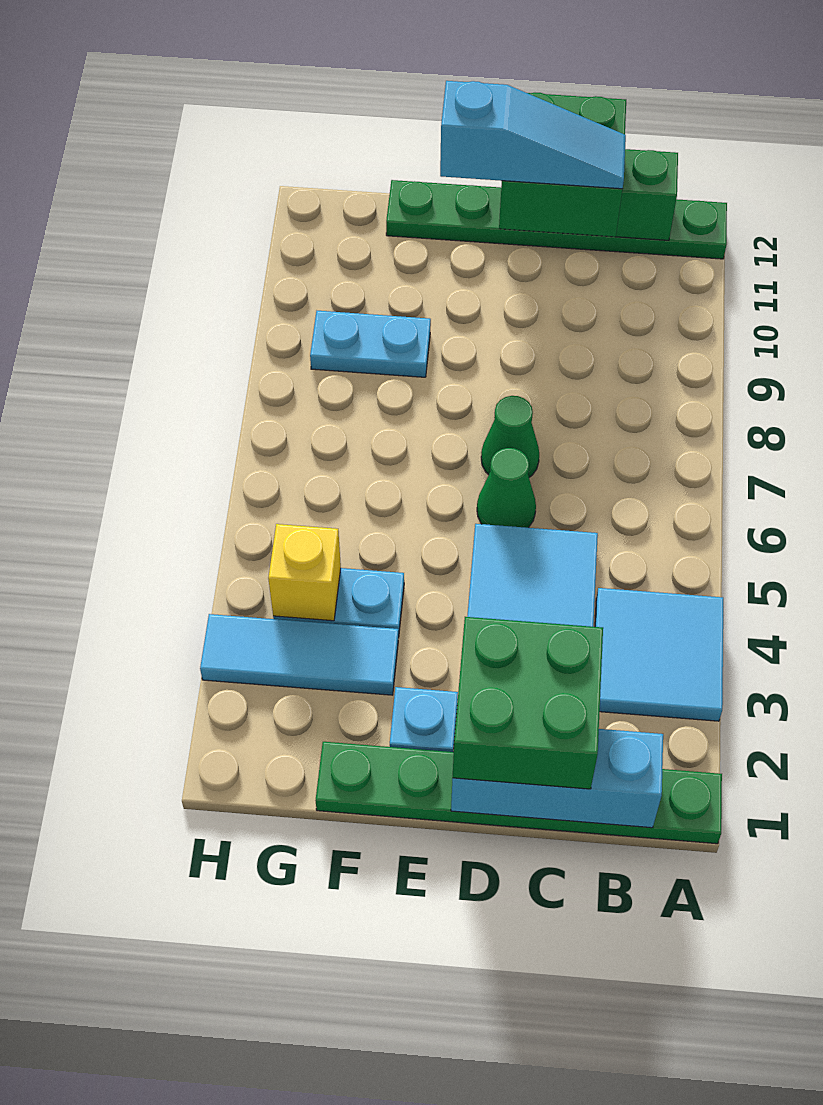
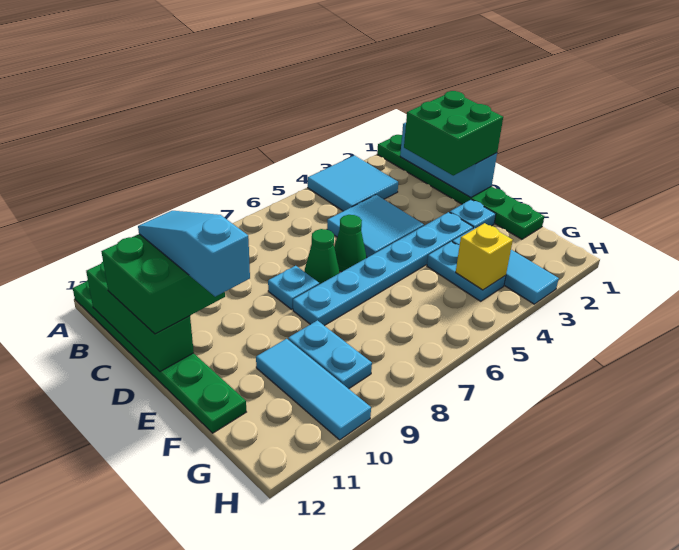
none -> cyan plate D8 level 1
none -> cyan plate E3:E8 level 1
none -> cyan tile F10:H10 level 1

